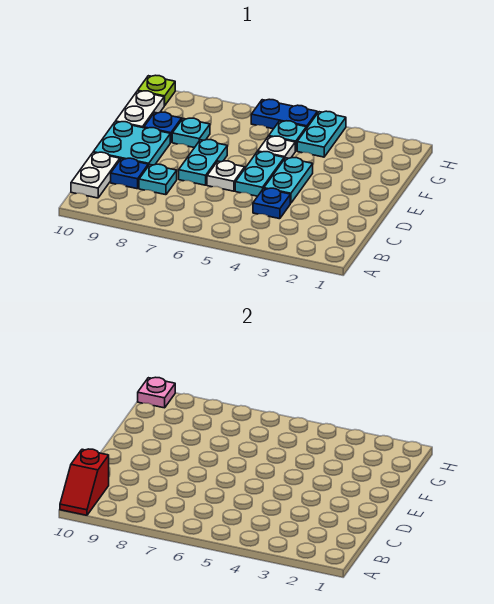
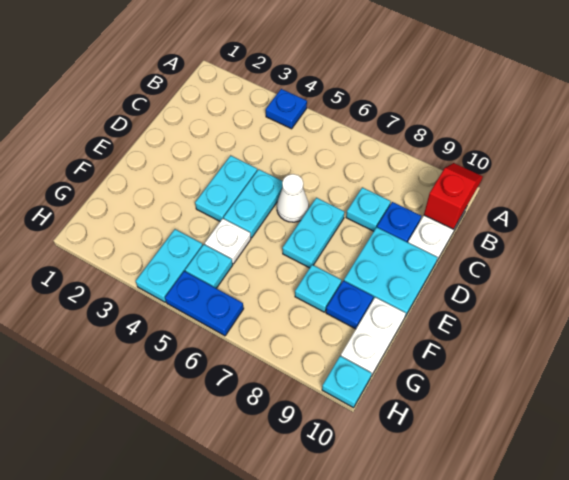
blue plate C4 level 1 -> blue plate A4 level 1
white plate D6 level 1 -> white cone D6 level 1
lime plate H10 level 1 -> cyan plate H10 level 1
pink plate H10 level 2 -> none

